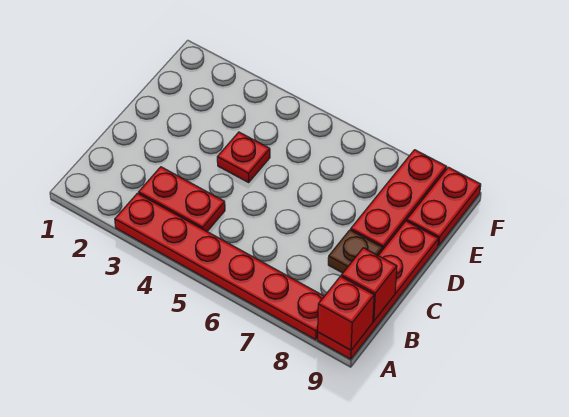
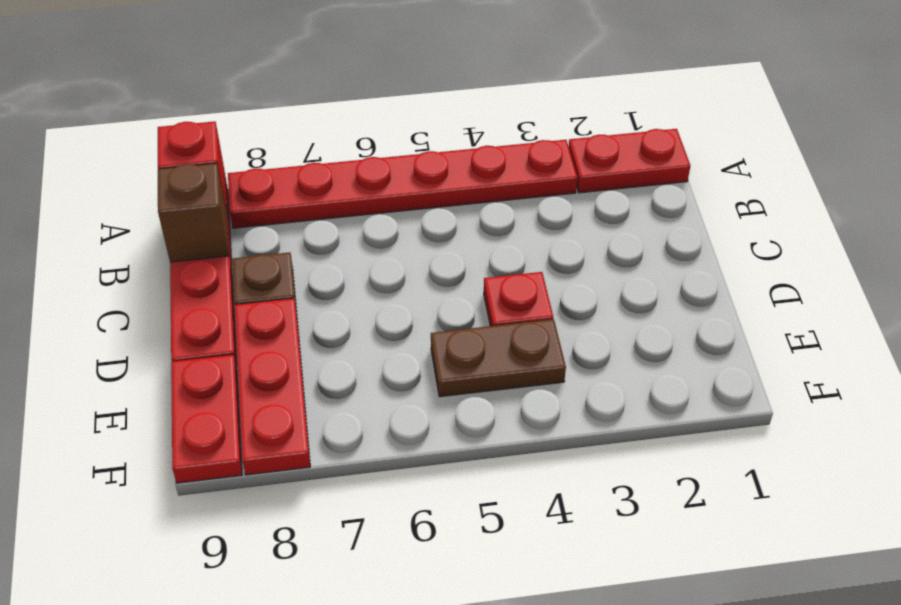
red plate B3:B4 level 1 -> red plate A1:A2 level 1
red brick B9 level 2 -> brown brick B9 level 2
none -> brown plate E4:E5 level 1

